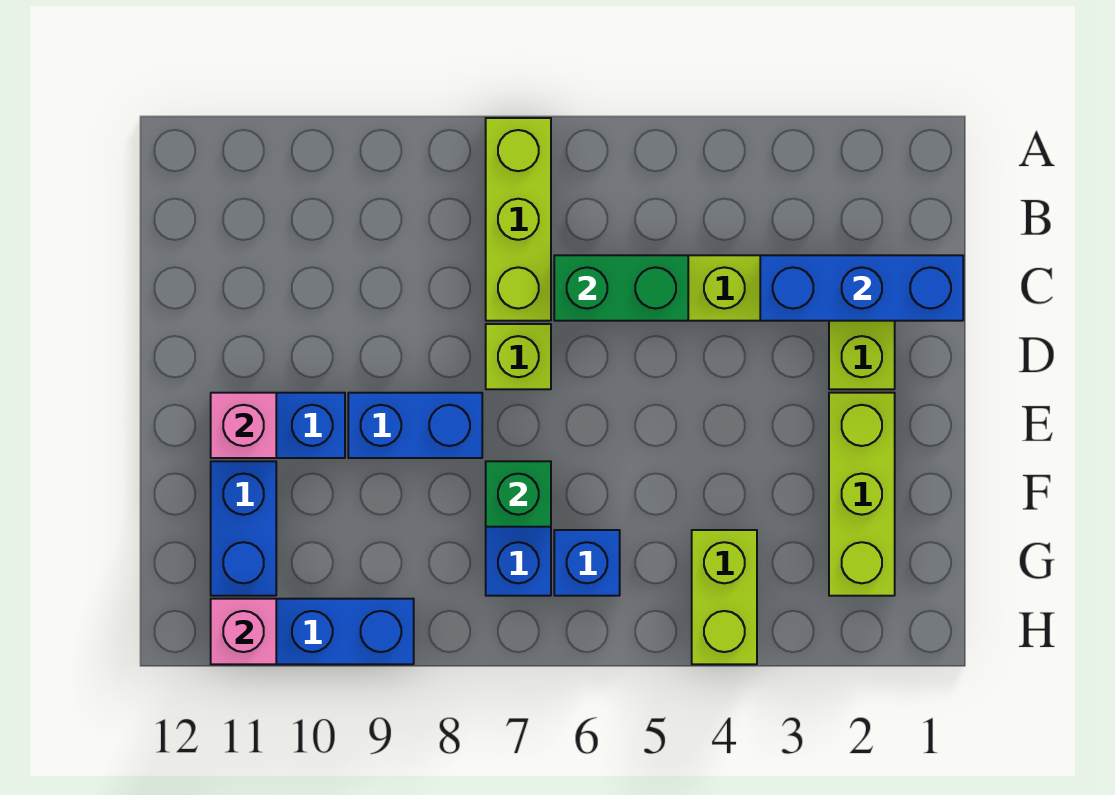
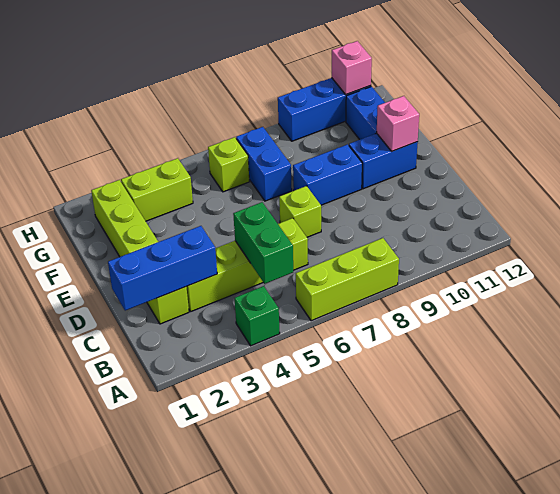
lime brick A7:C7 level 1 -> lime brick A6:A8 level 1
green brick C5:C6 level 2 -> green brick B5:C5 level 2
green brick F7 level 2 -> green brick A4 level 1
lime brick G4:H4 level 1 -> lime brick G3:G4 level 1
blue brick G6 level 1 -> lime brick G6 level 1

